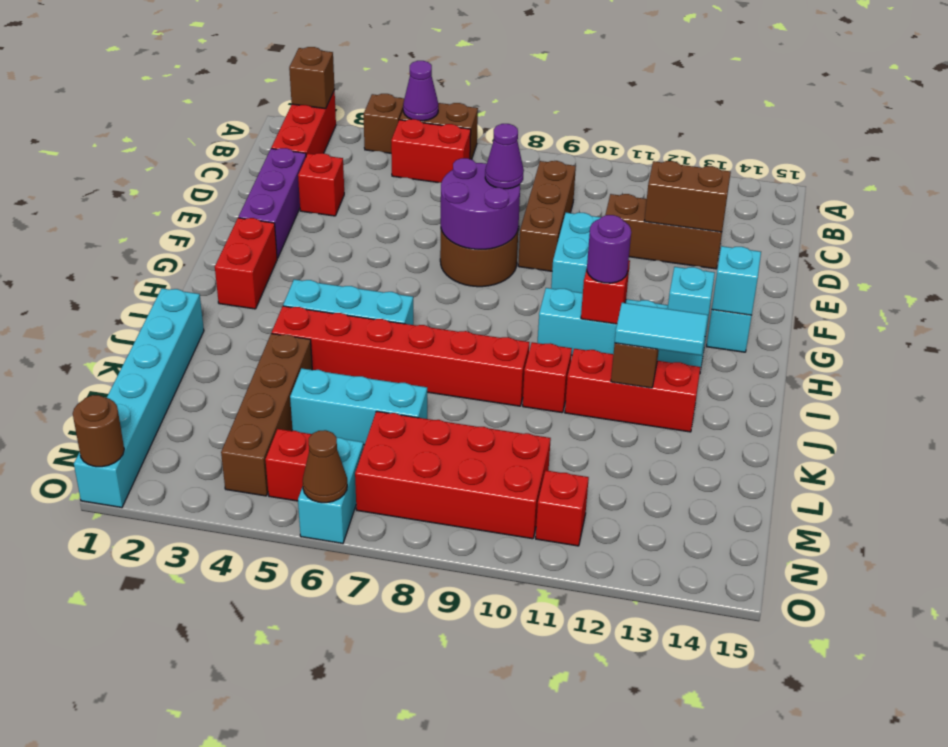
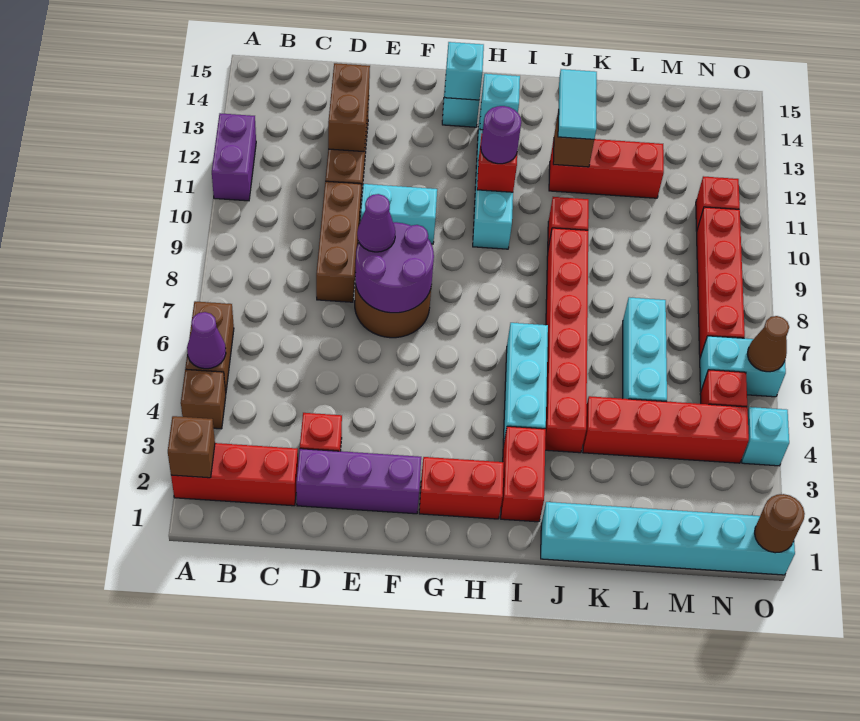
none -> purple brick A11:A12 level 1
red brick B5:B6 level 1 -> red brick I2:I3 level 1
brown brick C9:E9 level 1 -> brown brick D8:D10 level 1
red brick J11:J13 level 1 -> red brick J12:L12 level 1
brown brick K4:N4 level 1 -> red brick K4:N4 level 1
red brick M7:N10 level 1 -> red brick N7:N10 level 1
none -> cyan brick O4 level 1

